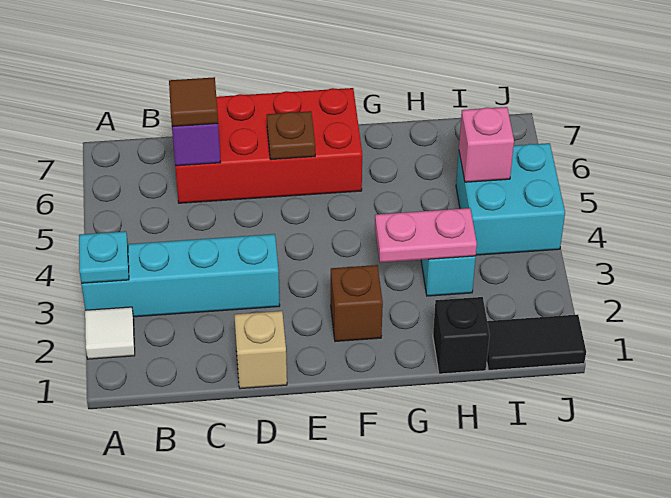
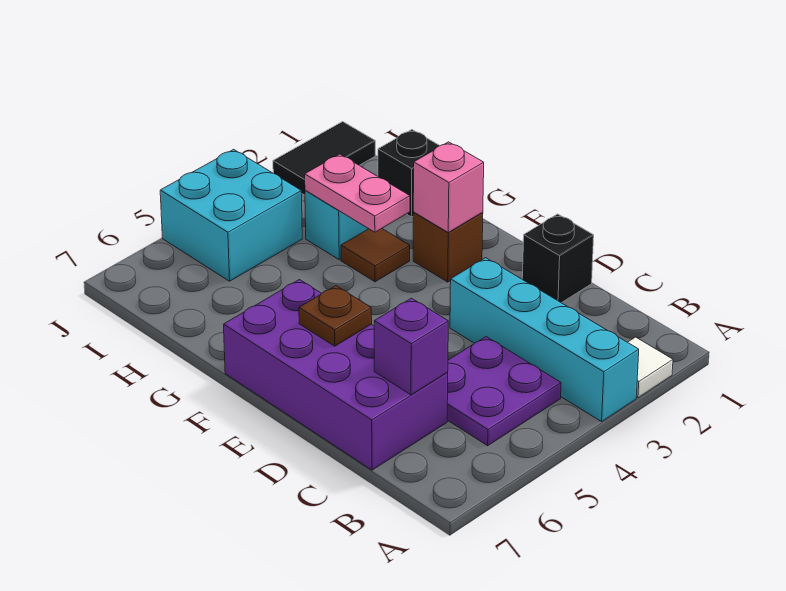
cyan plate A3 level 2 -> none
none -> purple plate B4:C5 level 1
red brick C6:F7 level 1 -> purple brick C6:F7 level 1
brown tile C6 level 3 -> brown tile G3 level 1
tan brick D1 level 1 -> black brick D1 level 1
black tile I1:J1 level 1 -> black tile J1:J2 level 1
pink brick I5 level 2 -> pink brick F2 level 2

